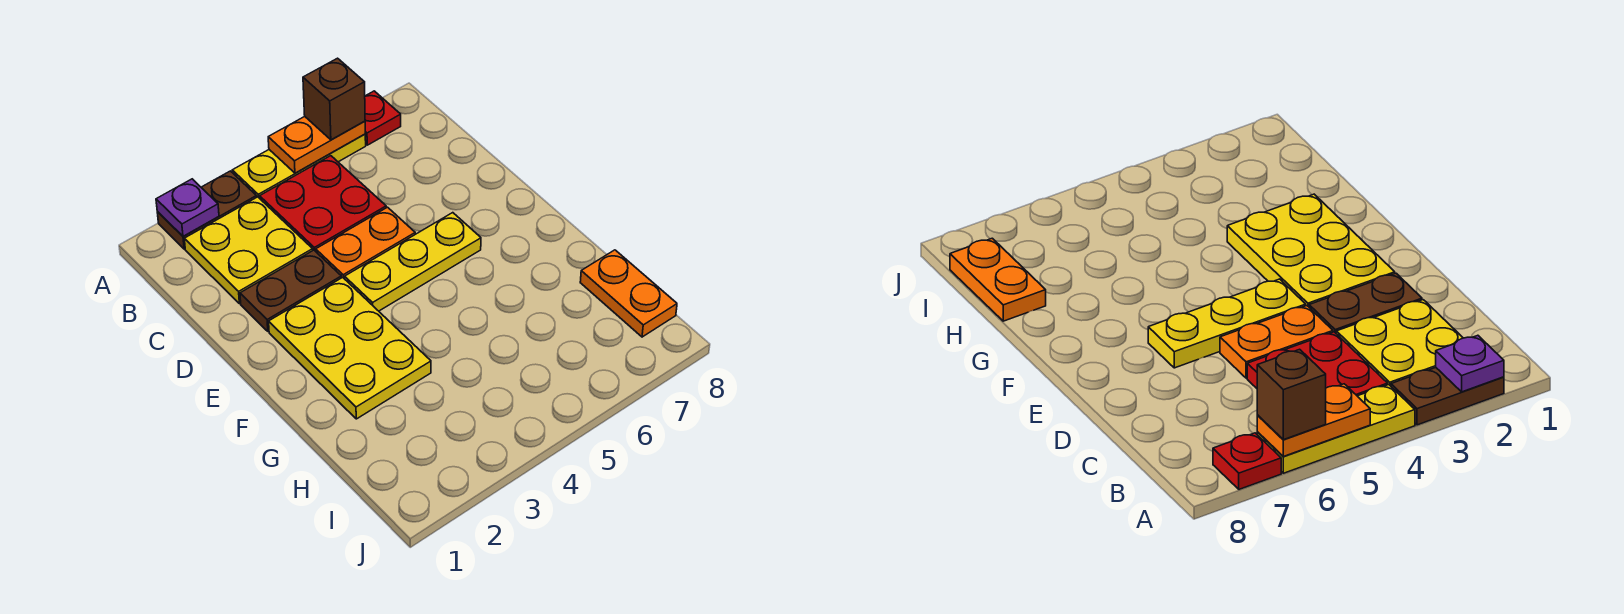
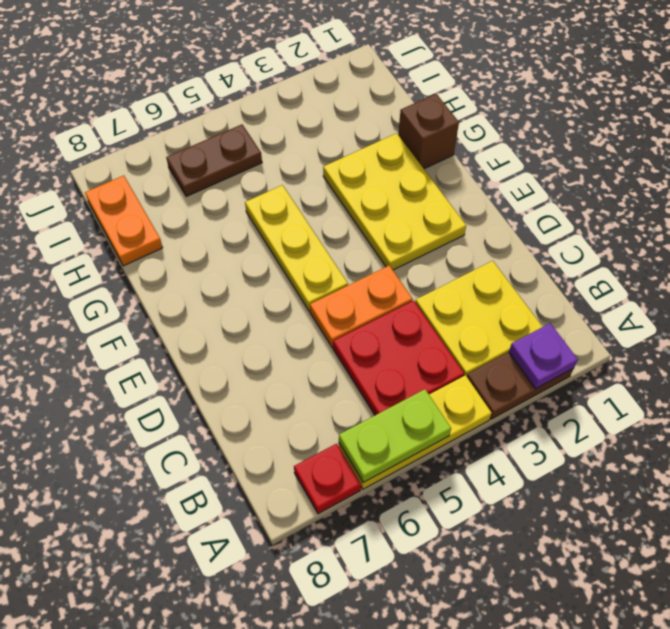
orange plate A5:A6 level 2 -> lime plate A5:A6 level 2
brown brick A6 level 3 -> brown brick G1 level 1
brown plate D2:D3 level 1 -> brown plate I5:I6 level 1
yellow plate E4:E6 level 1 -> yellow plate E5:G5 level 1

